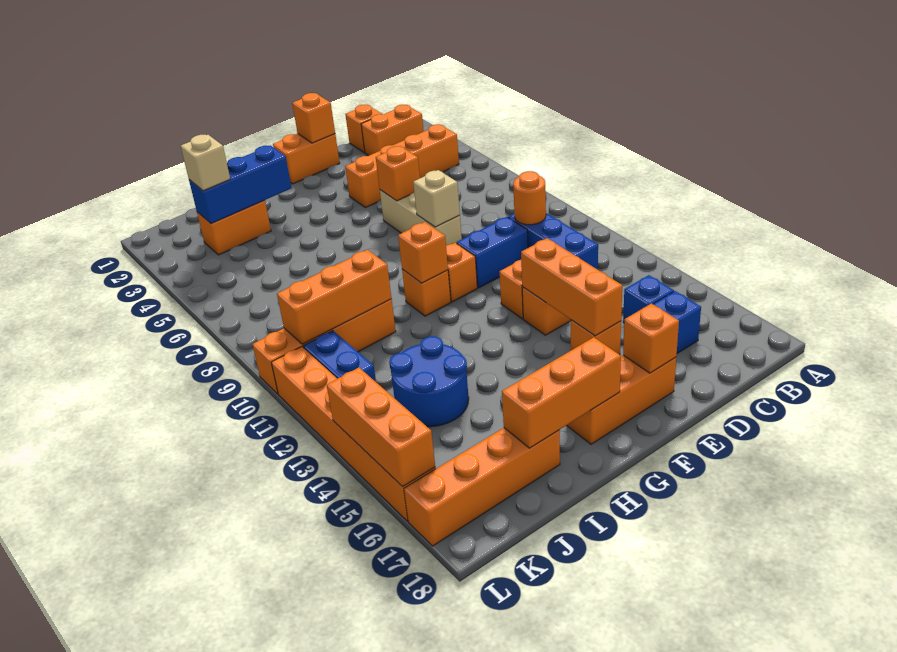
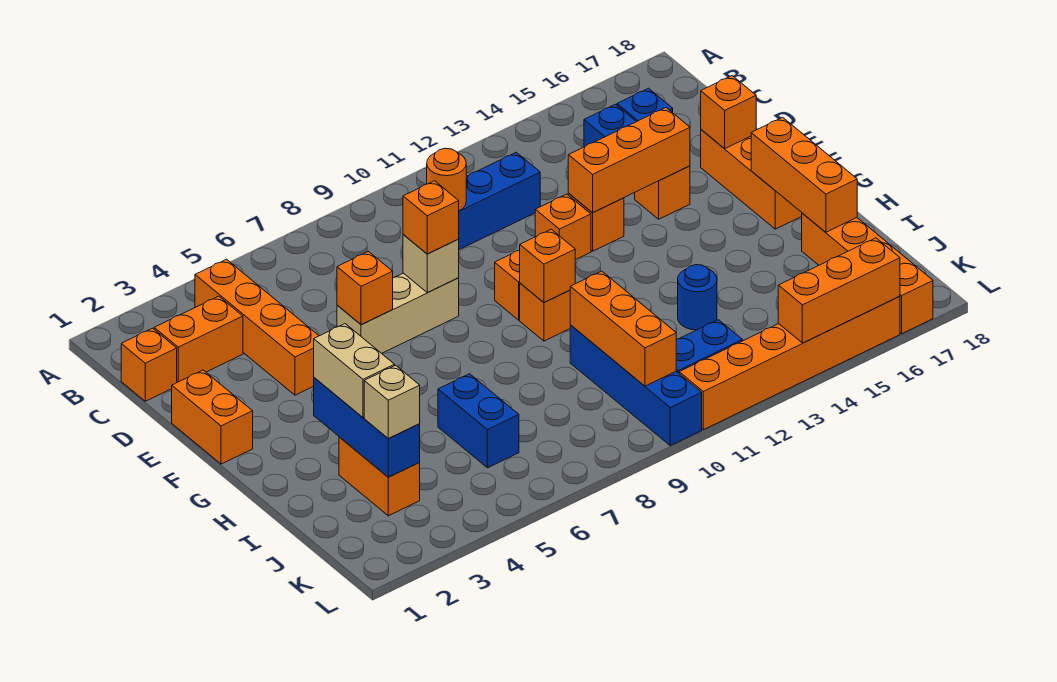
orange brick B2:C2 level 1 -> orange brick C2:C3 level 1
blue brick D10:E10 level 1 -> blue brick I6:J6 level 1
orange brick E1 level 2 -> orange brick E8 level 3
none -> tan brick H3:I3 level 3
orange brick I10:L10 level 1 -> blue brick I10:L10 level 1
blue round brick I13:J14 level 1 -> blue round brick I13 level 1

